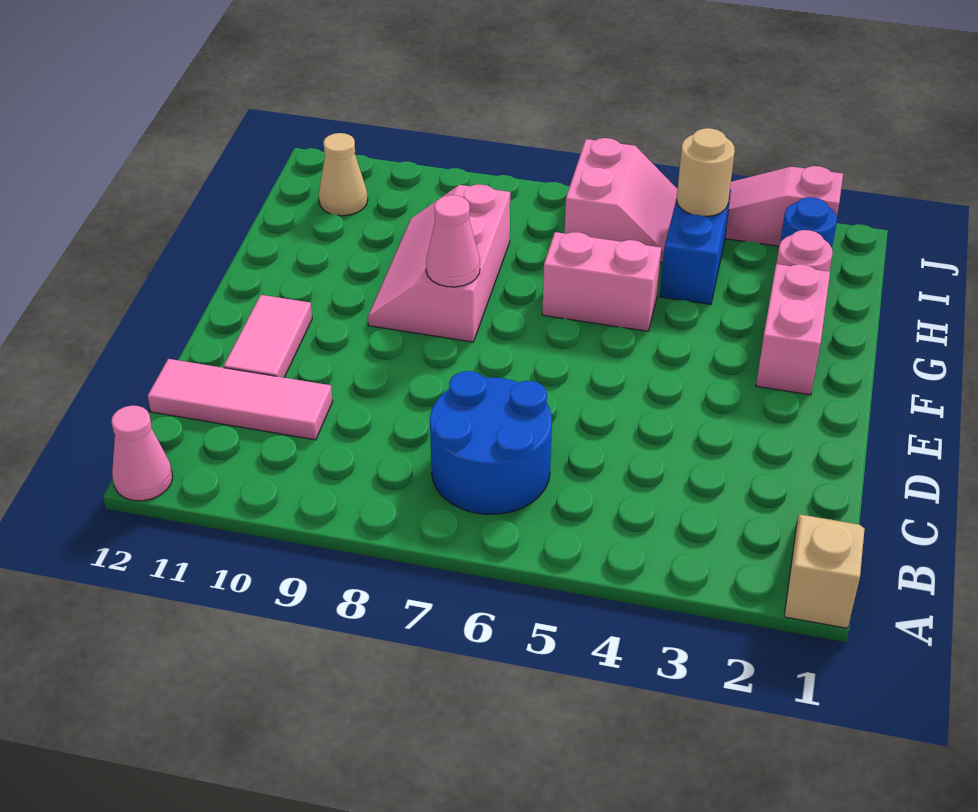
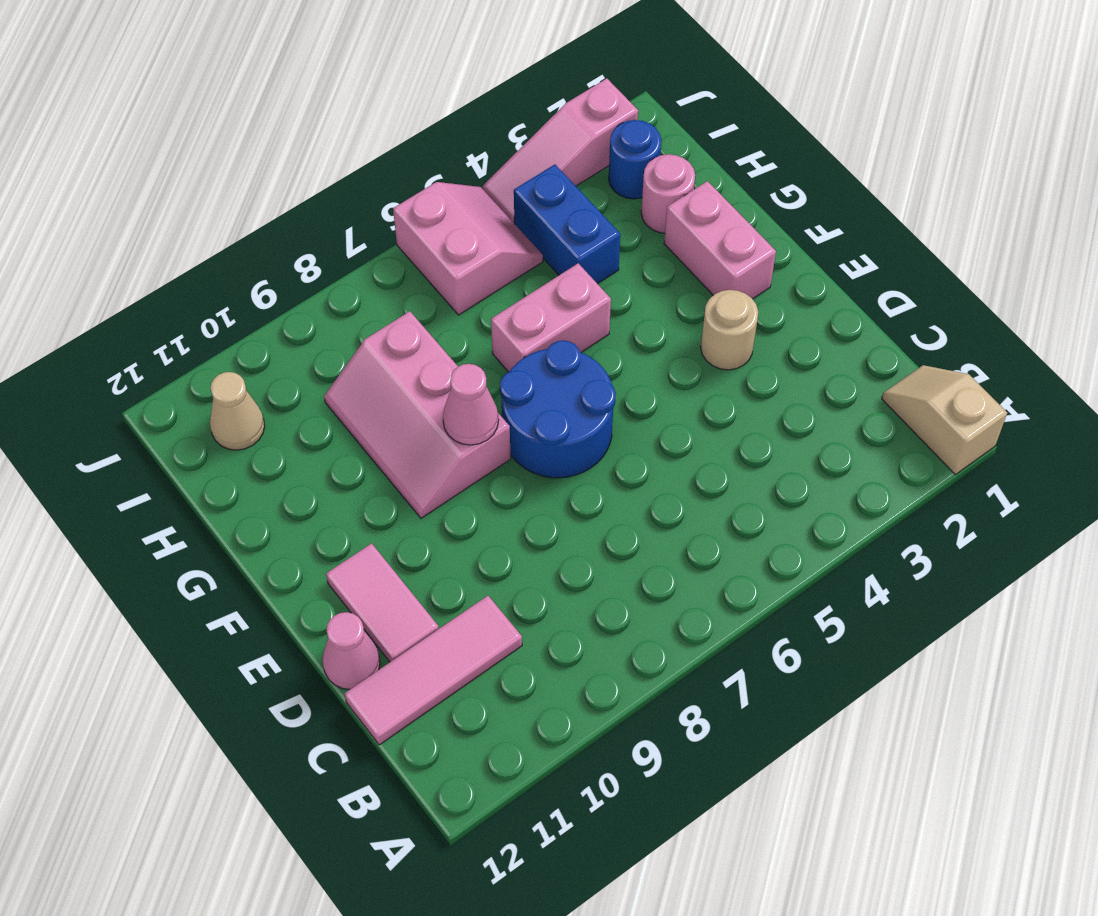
pink cone A12 level 1 -> pink cone D12 level 1
blue round brick B6:C7 level 1 -> blue round brick E6:F7 level 1
tan round brick I4 level 2 -> tan round brick E3 level 1

